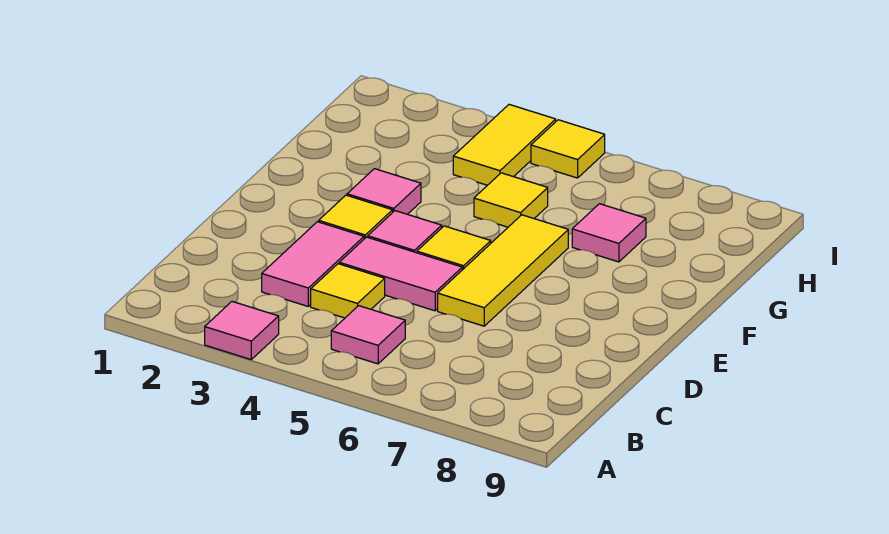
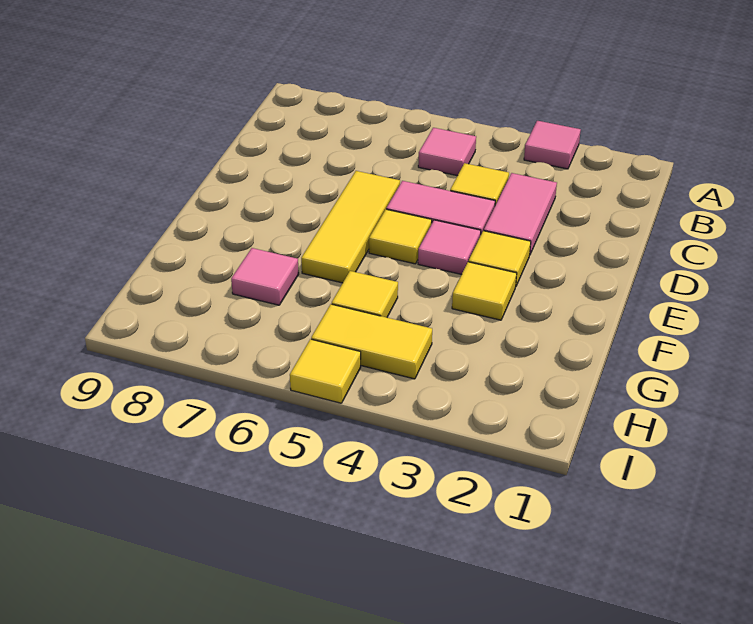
pink tile F3 level 1 -> yellow tile F3 level 1
yellow tile H4:I4 level 1 -> yellow tile H4:H5 level 1

